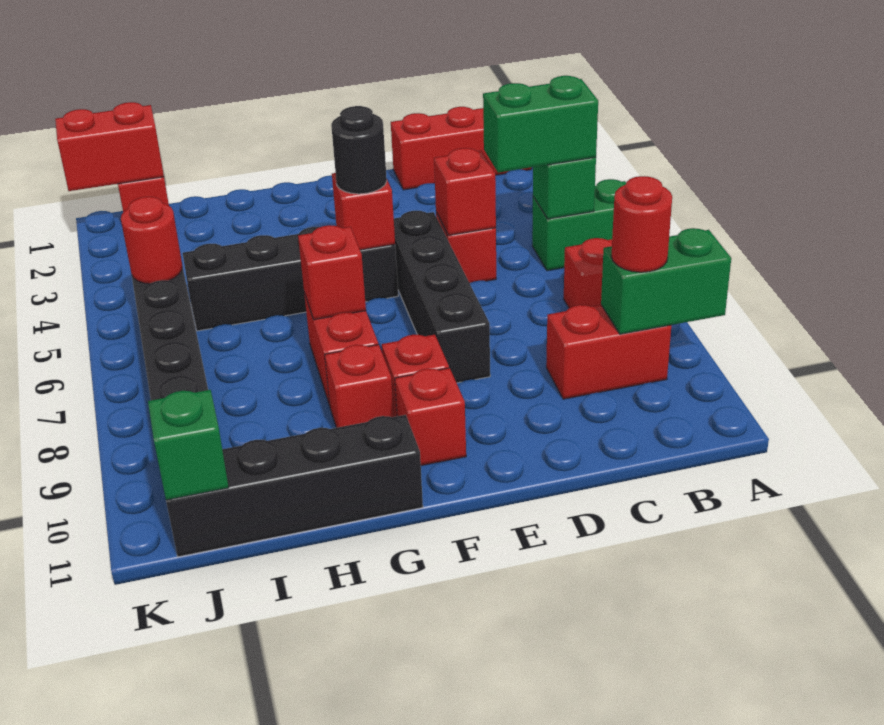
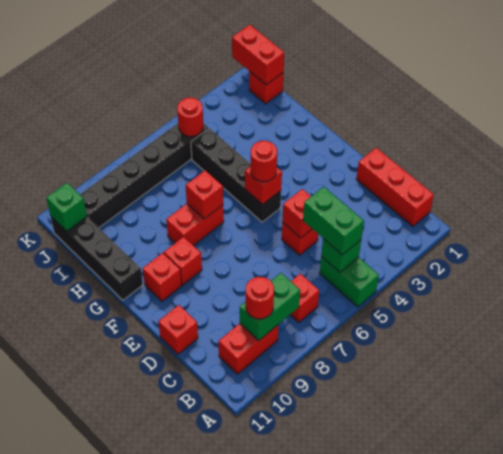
green brick A9:B9 level 2 -> green brick B8:B9 level 2
red brick B9:C9 level 1 -> red brick B9:B10 level 1
black brick E5:E8 level 1 -> none
black round brick F5 level 3 -> red round brick F5 level 3
red brick G9 level 1 -> red brick D11 level 1

